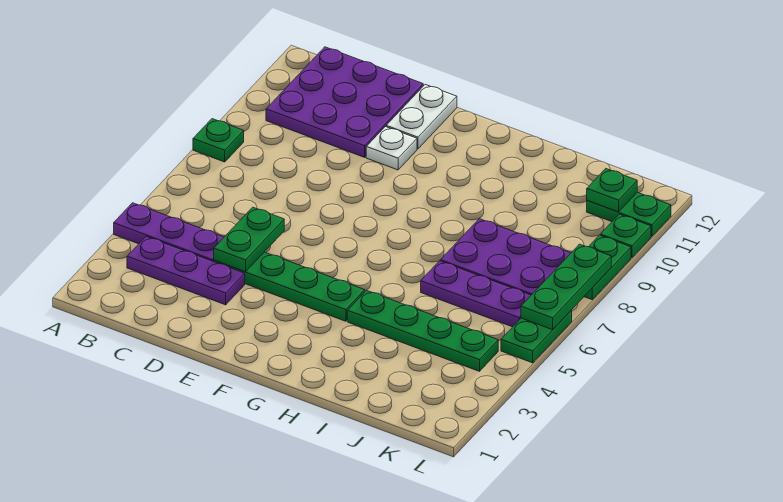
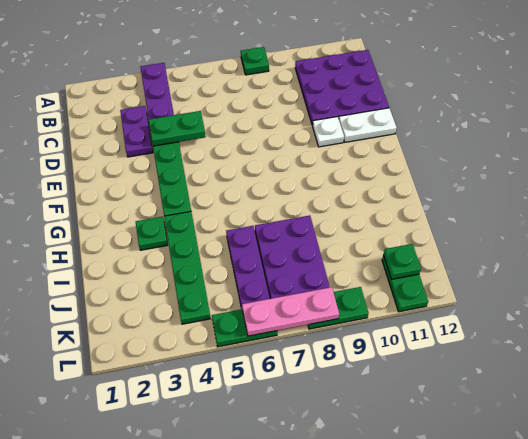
purple plate B3:D3 level 1 -> purple plate C3:D3 level 1
green plate L6:L8 level 2 -> pink plate L6:L8 level 2
green plate L10 level 1 -> green plate H3 level 1

